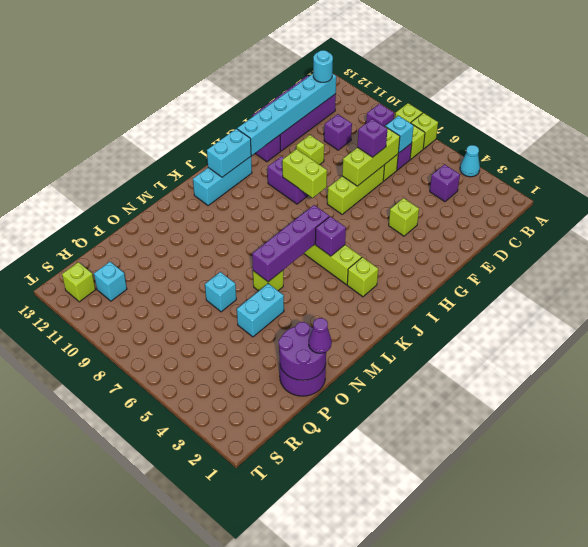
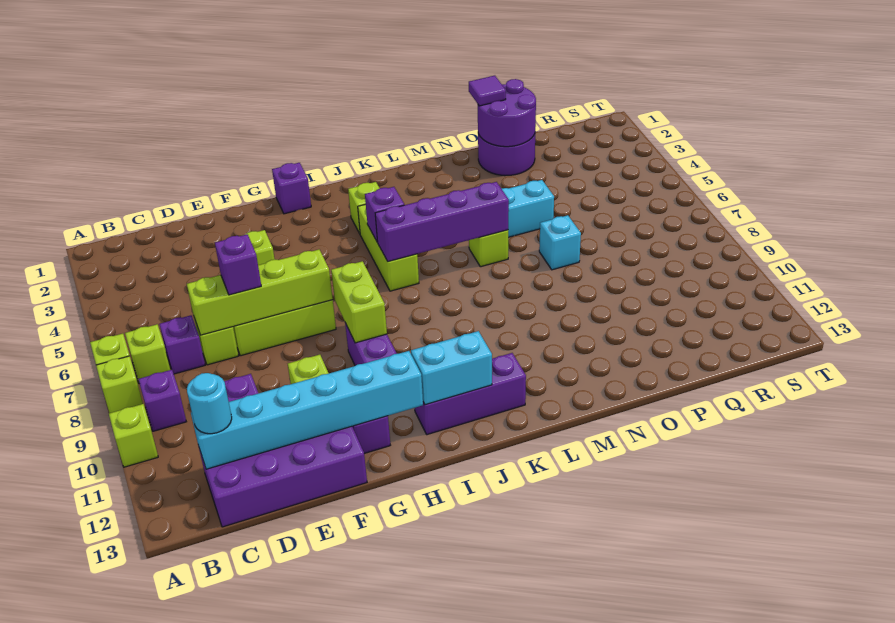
cyan cone A4 level 1 -> none
purple brick C4 level 1 -> purple brick H1 level 1
cyan brick C7 level 2 -> none
lime brick D7:F7 level 2 -> lime brick D7:G7 level 2
cyan brick I12:K12 level 1 -> purple brick I12:K12 level 1
purple cone O1 level 3 -> purple tile O1 level 3
cyan brick R11 level 1 -> none
lime brick S12 level 1 -> lime brick A10 level 1

